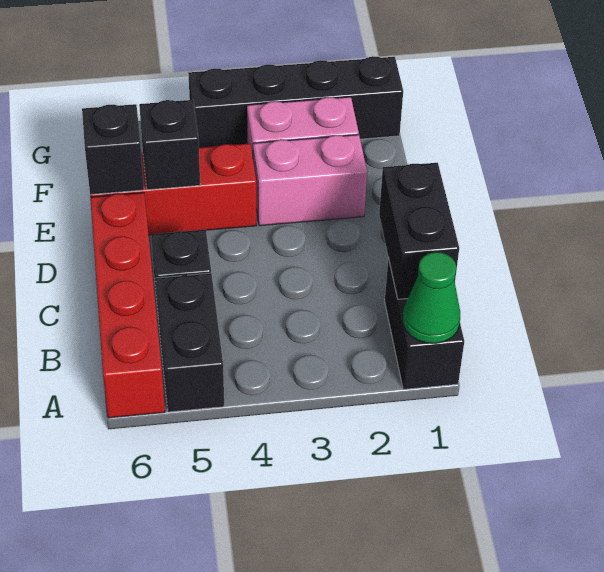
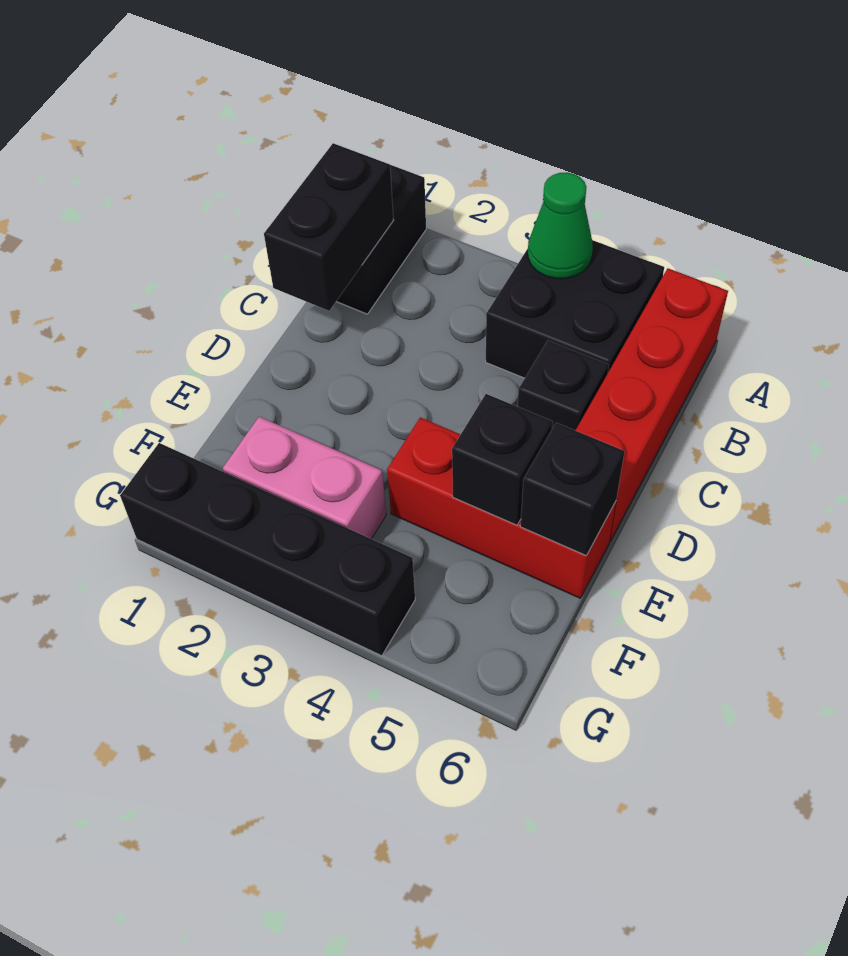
green cone A1 level 2 -> green cone A4 level 2
black brick A5:B5 level 1 -> black brick A4:B5 level 1
pink brick E2:E3 level 1 -> none

